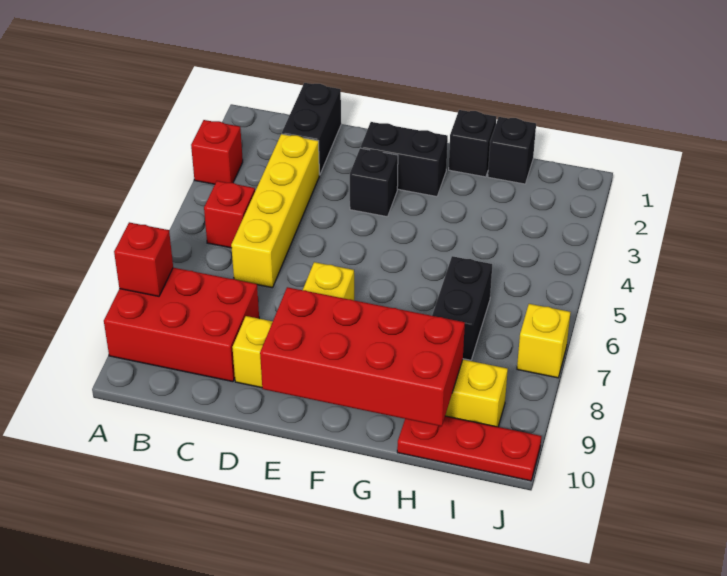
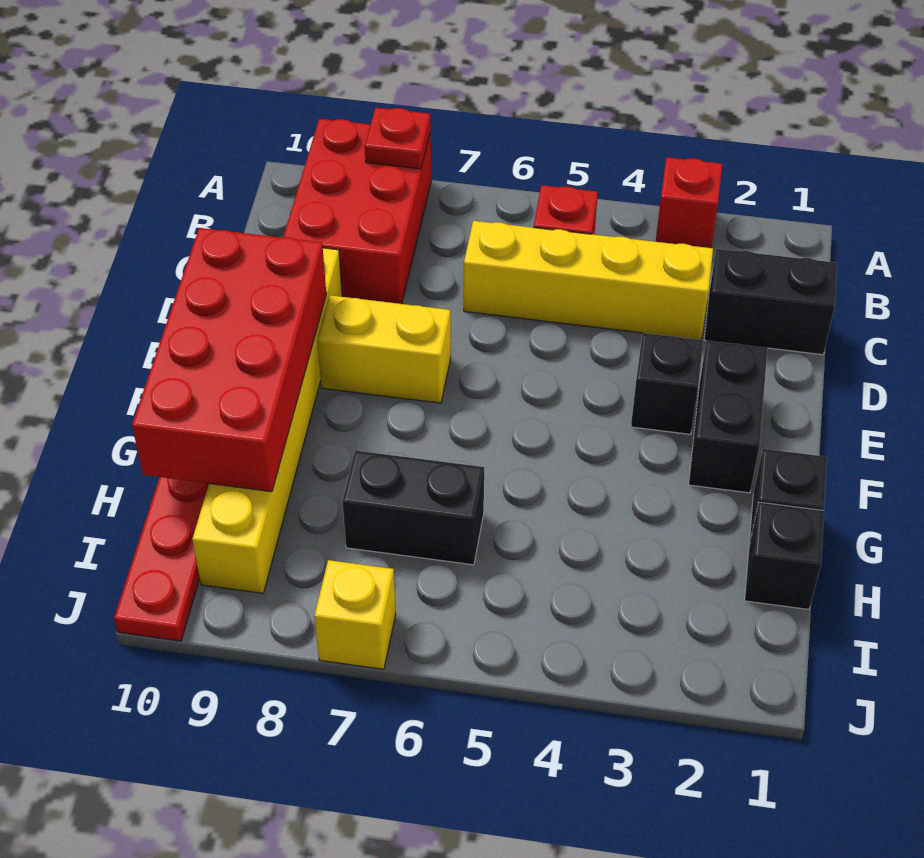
red brick A8 level 2 -> red plate A8 level 2

